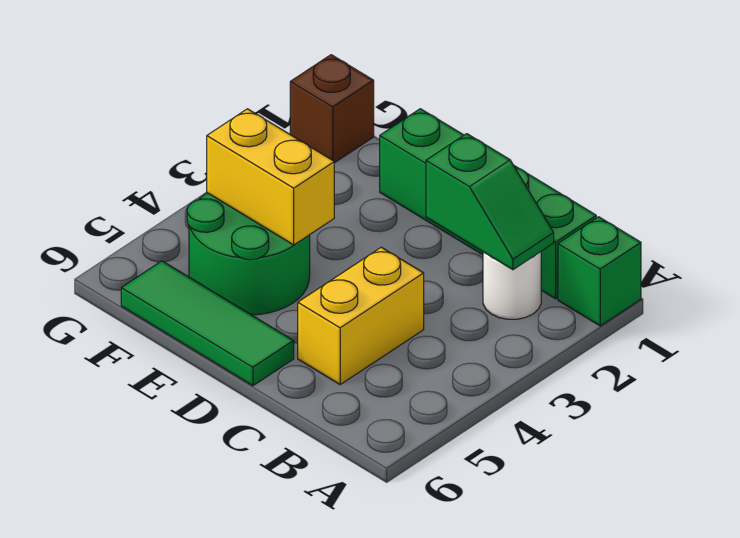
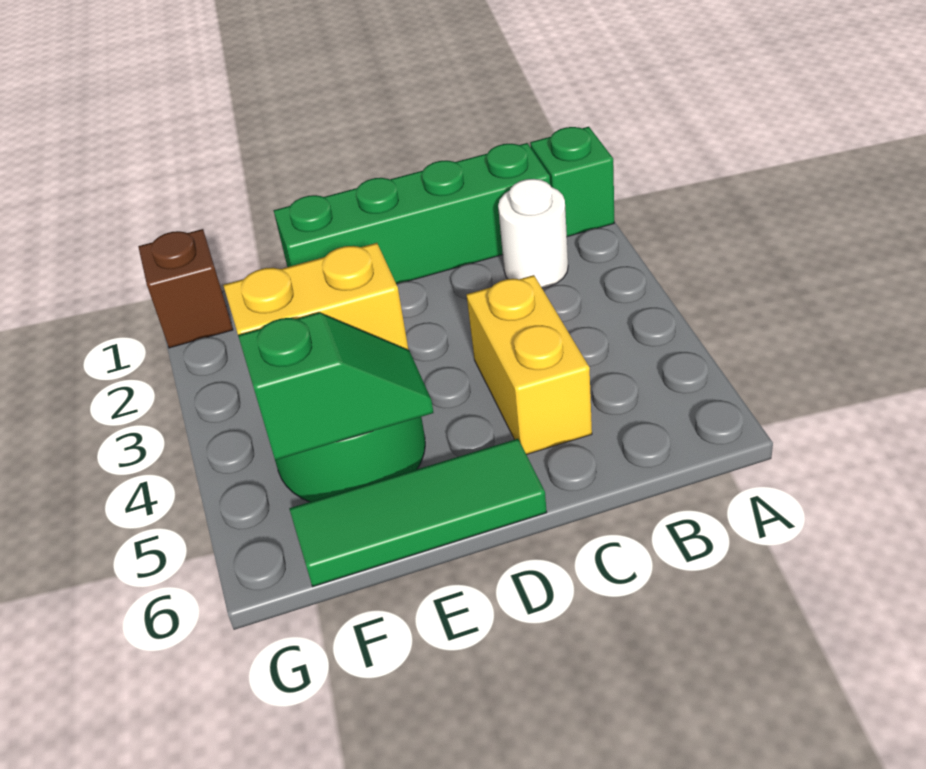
green slope B2:C2 level 2 top C -> green slope E5:F5 level 2 top F

